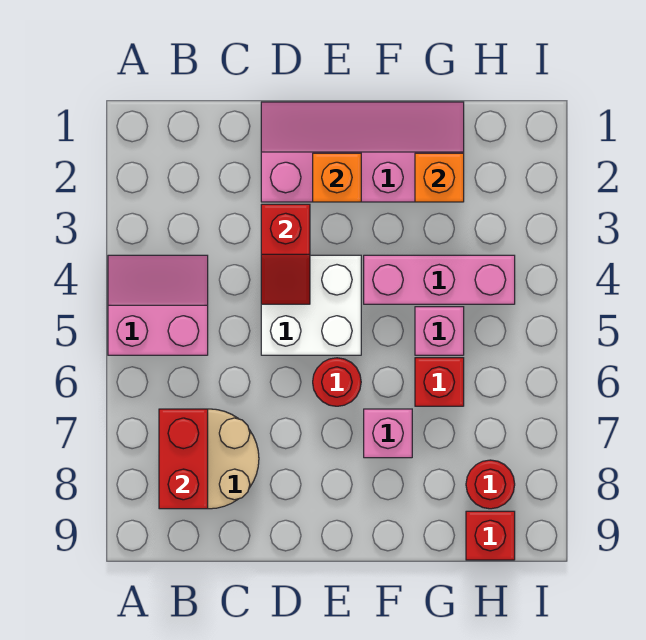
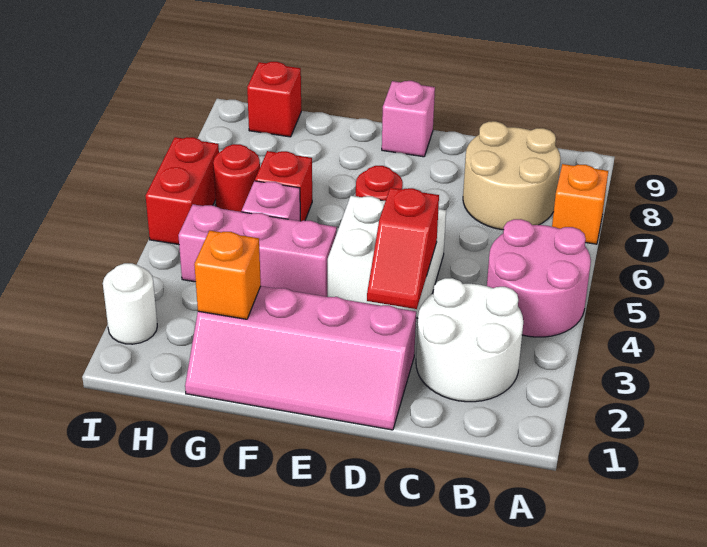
pink slope A4:B5 level 1 top 5 -> pink round brick A4:B5 level 1
none -> white round brick B2:C3 level 1
red brick B7:B8 level 2 -> red brick I5:I6 level 1
red slope D3:D4 level 2 top 3 -> red slope D3:D4 level 2 top 4
orange brick E2 level 2 -> orange brick A7 level 1
pink brick F7 level 1 -> pink brick E9 level 1
red round brick H8 level 1 -> red round brick H6 level 1
none -> white round brick I2 level 1

